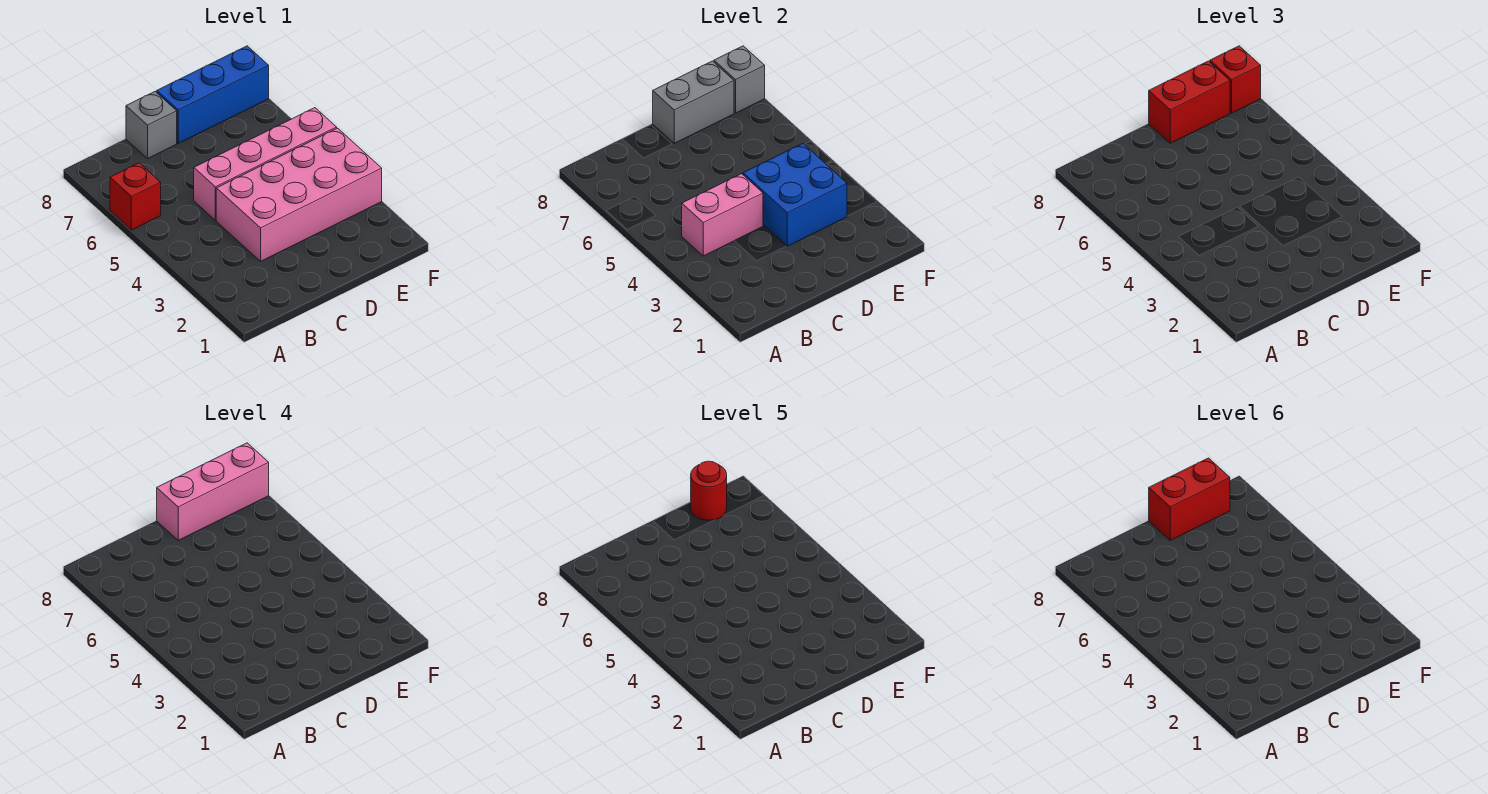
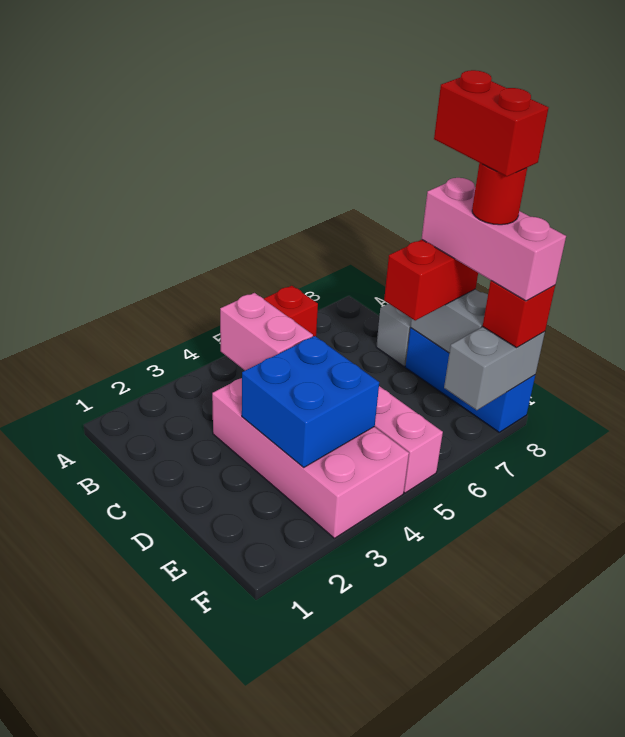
red brick D8:E8 level 3 -> red brick D7:D8 level 3
grey brick F8 level 2 -> grey brick F7:F8 level 2

